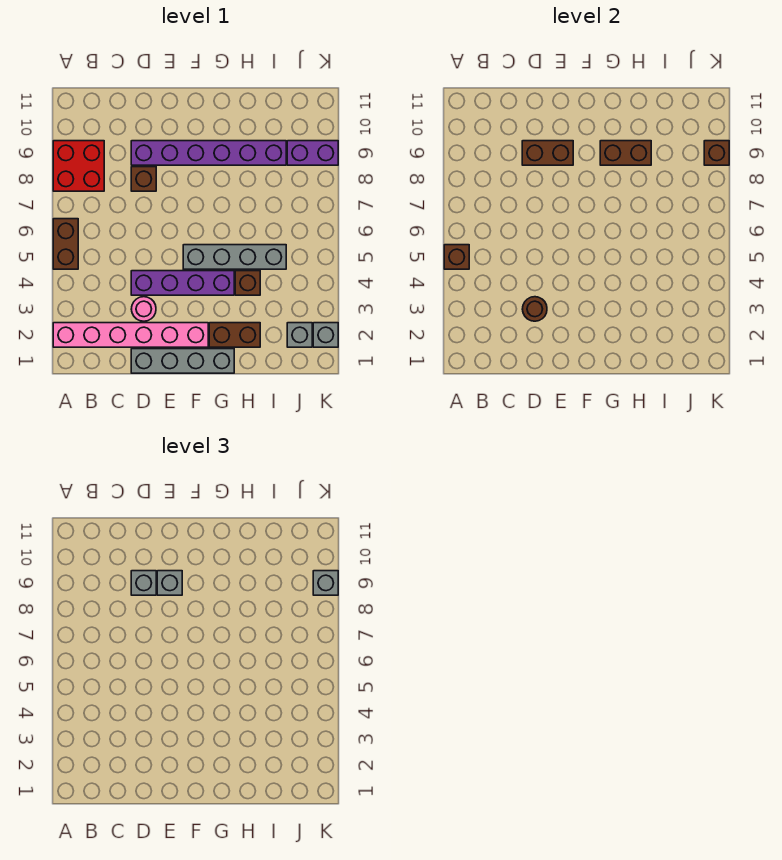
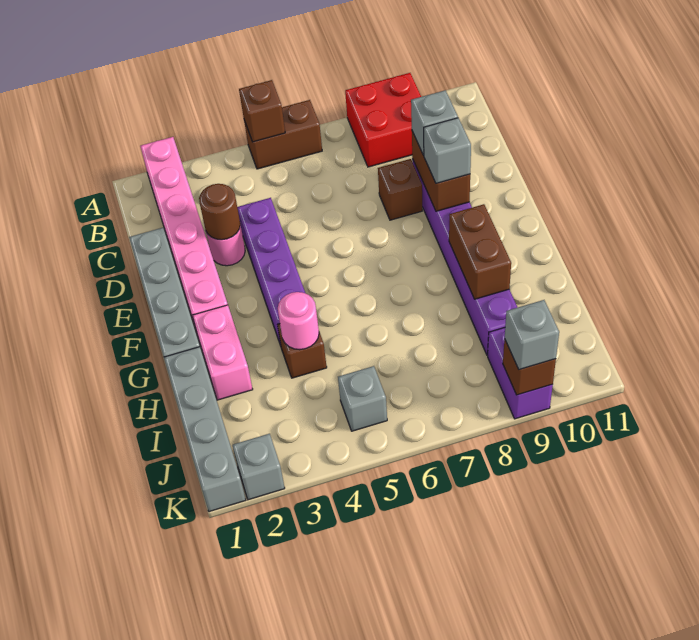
grey brick F5:I5 level 1 -> grey brick H1:K1 level 1
brown brick G2:H2 level 1 -> pink brick G2:H2 level 1
none -> pink round brick H4 level 2
grey brick J2 level 1 -> grey brick J5 level 1

